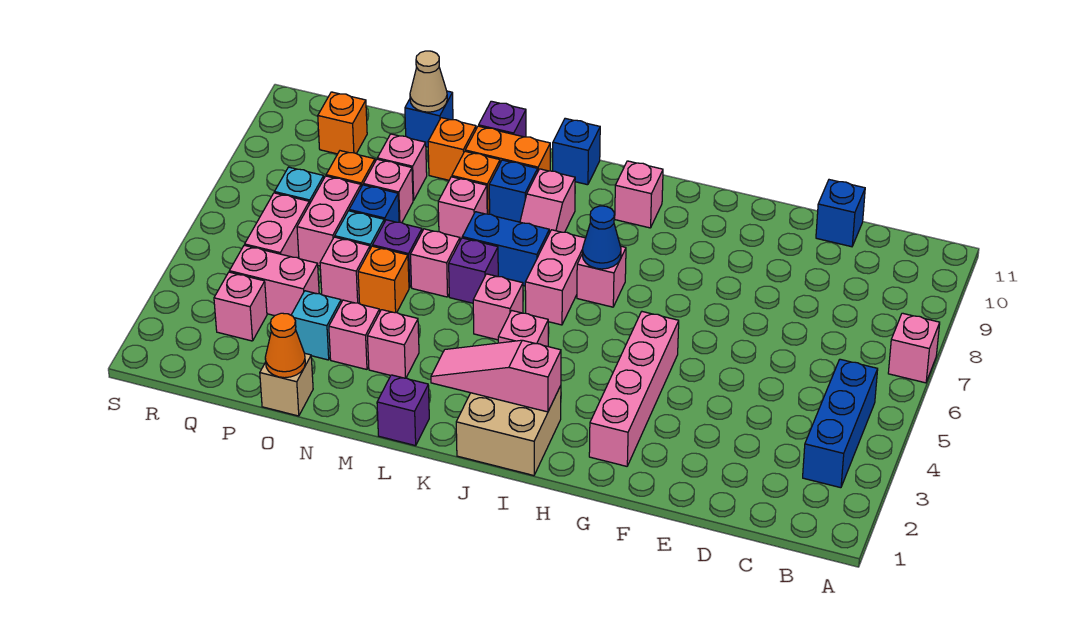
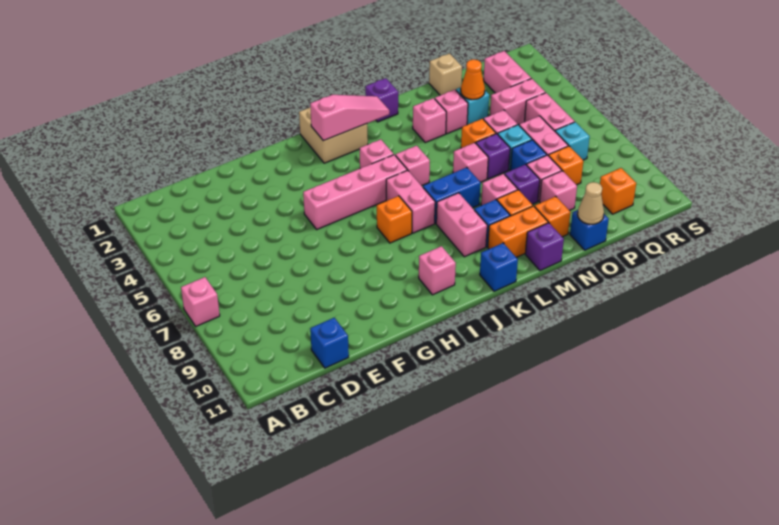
blue brick B3:B5 level 1 -> none
pink brick G2:G5 level 1 -> pink brick G5:J5 level 1
pink brick I7 level 1 -> orange brick I7 level 1
blue cone I7 level 2 -> none
pink slope K8:K9 level 1 top 9 -> pink brick K8:K9 level 1
purple brick L6 level 1 -> purple brick N8 level 1
orange cone O1 level 2 -> orange cone O3 level 2
pink brick Q3 level 1 -> pink brick Q2:Q3 level 1

